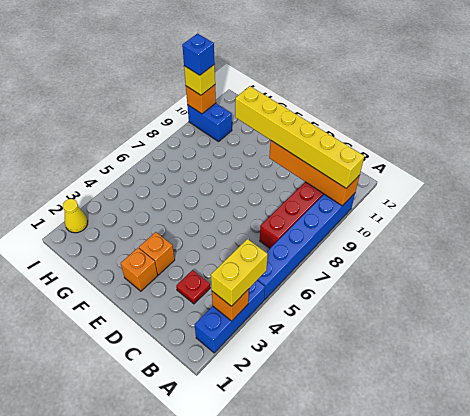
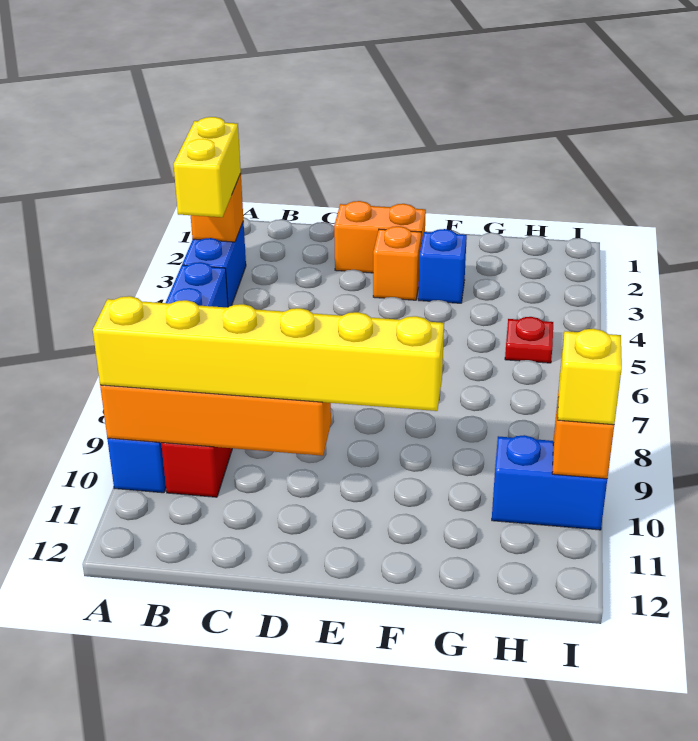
blue brick A2:A4 level 1 -> blue brick A3:A4 level 1
red plate C3 level 1 -> red plate H5 level 1
orange brick E2 level 1 -> orange brick D2:E2 level 1
yellow cone I2 level 1 -> none
blue brick I10 level 4 -> blue brick F3 level 1

